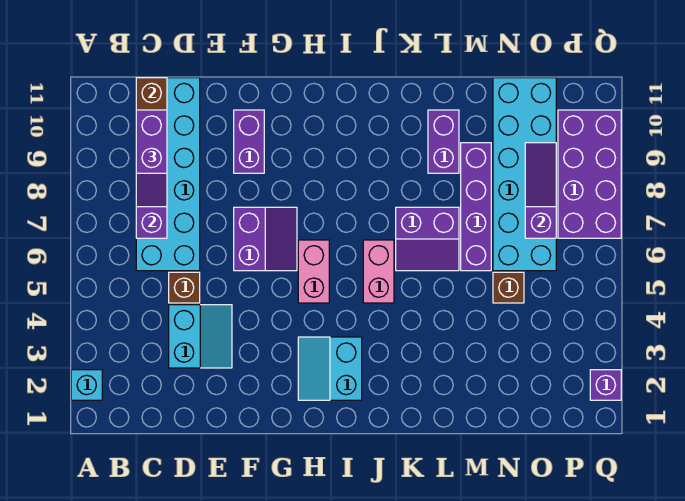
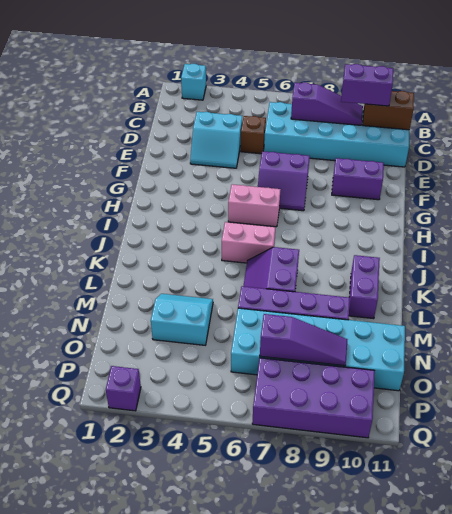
cyan slope H2:I3 level 1 top I -> cyan slope M3:N4 level 1 top N
purple brick L9:L10 level 1 -> purple brick K10:L10 level 1
brown brick N5 level 1 -> none

